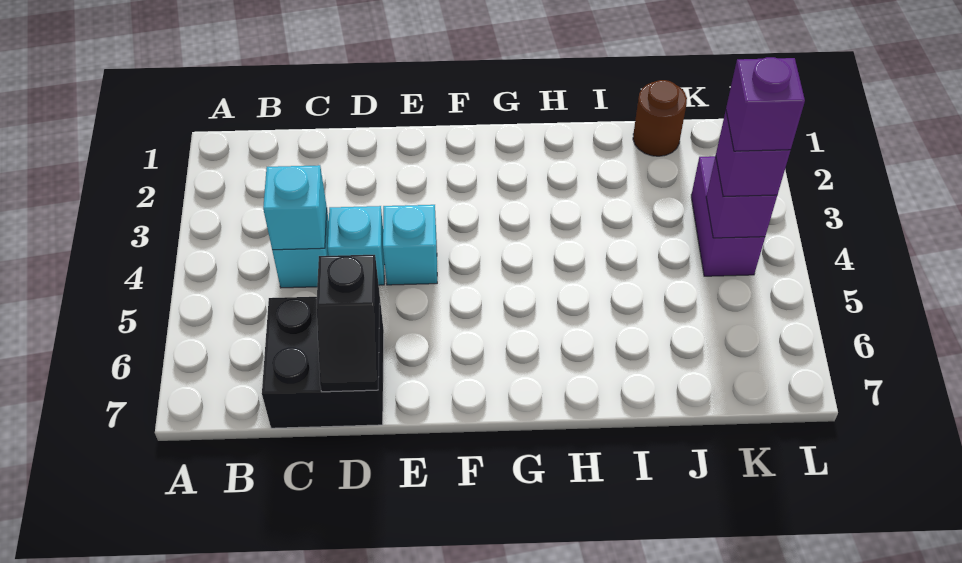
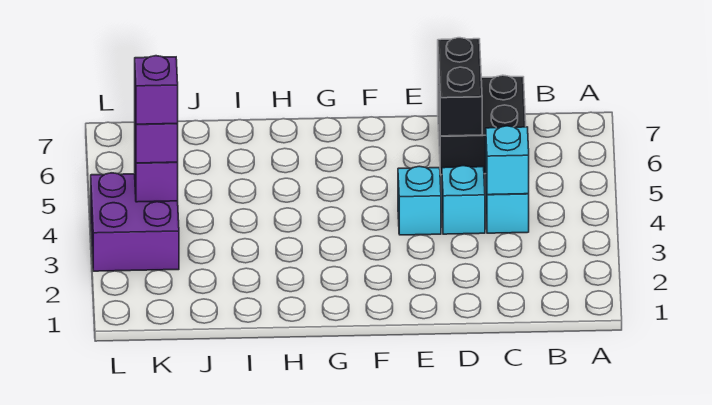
black slope D6:D7 level 2 top 6 -> black brick D6:D7 level 2
brown round brick J1 level 1 -> none
purple brick K3:K4 level 1 -> purple brick K3:L4 level 1

